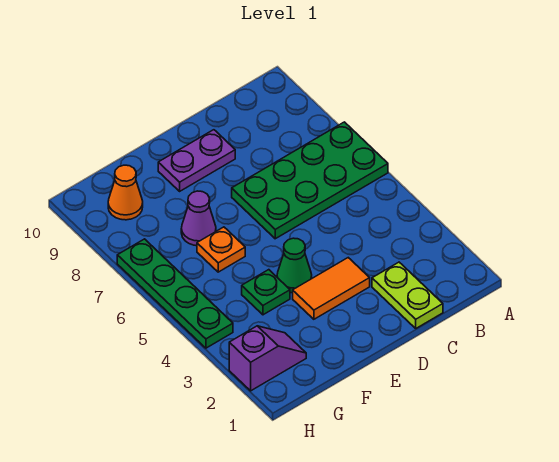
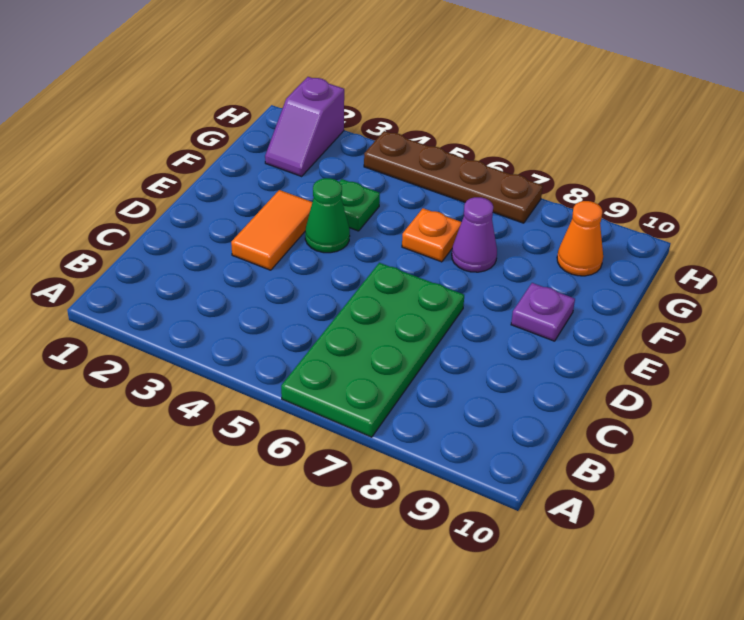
lime plate C1:C2 level 1 -> none
purple plate D9:E9 level 1 -> purple plate E9 level 1
green plate H4:H7 level 1 -> brown plate H4:H7 level 1

